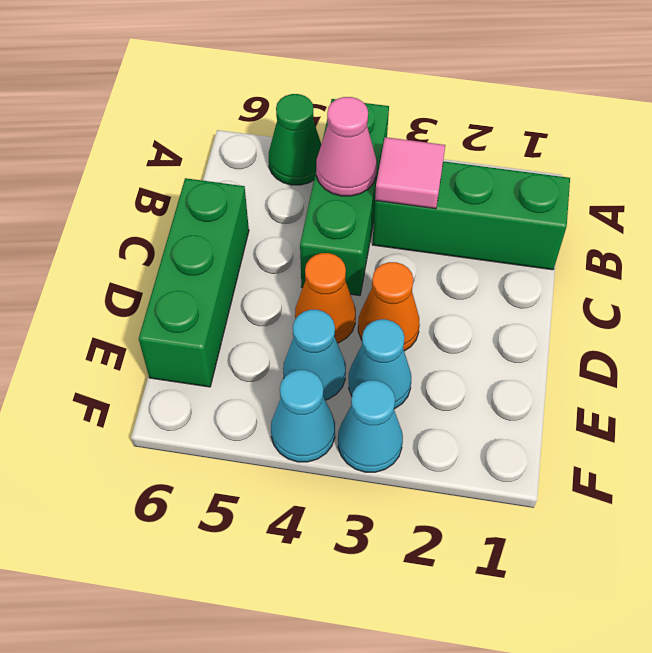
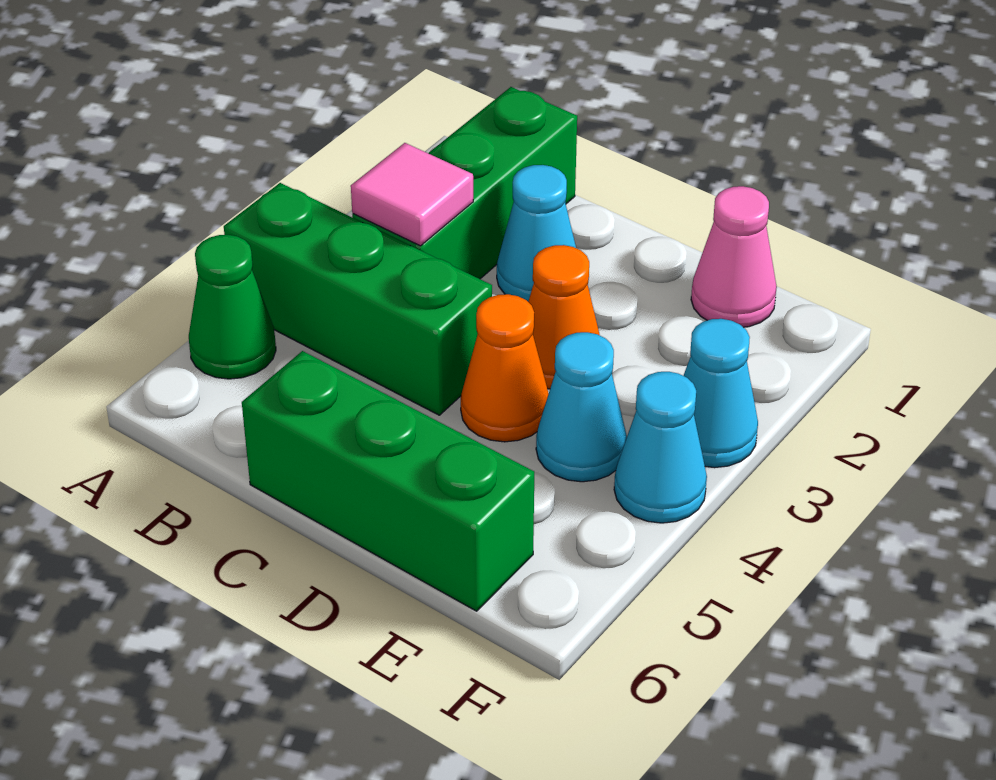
pink cone B4 level 2 -> pink cone E1 level 1
cyan cone E3 level 1 -> cyan cone C2 level 1

